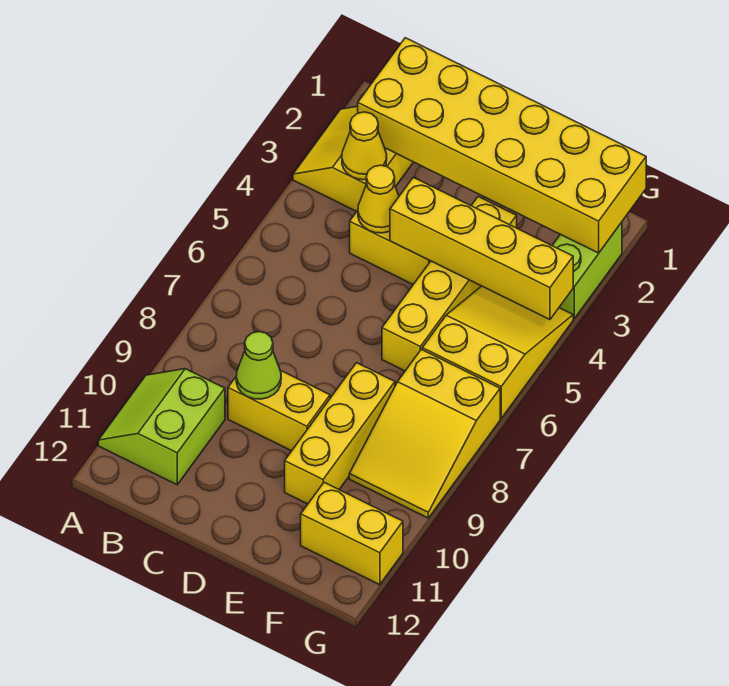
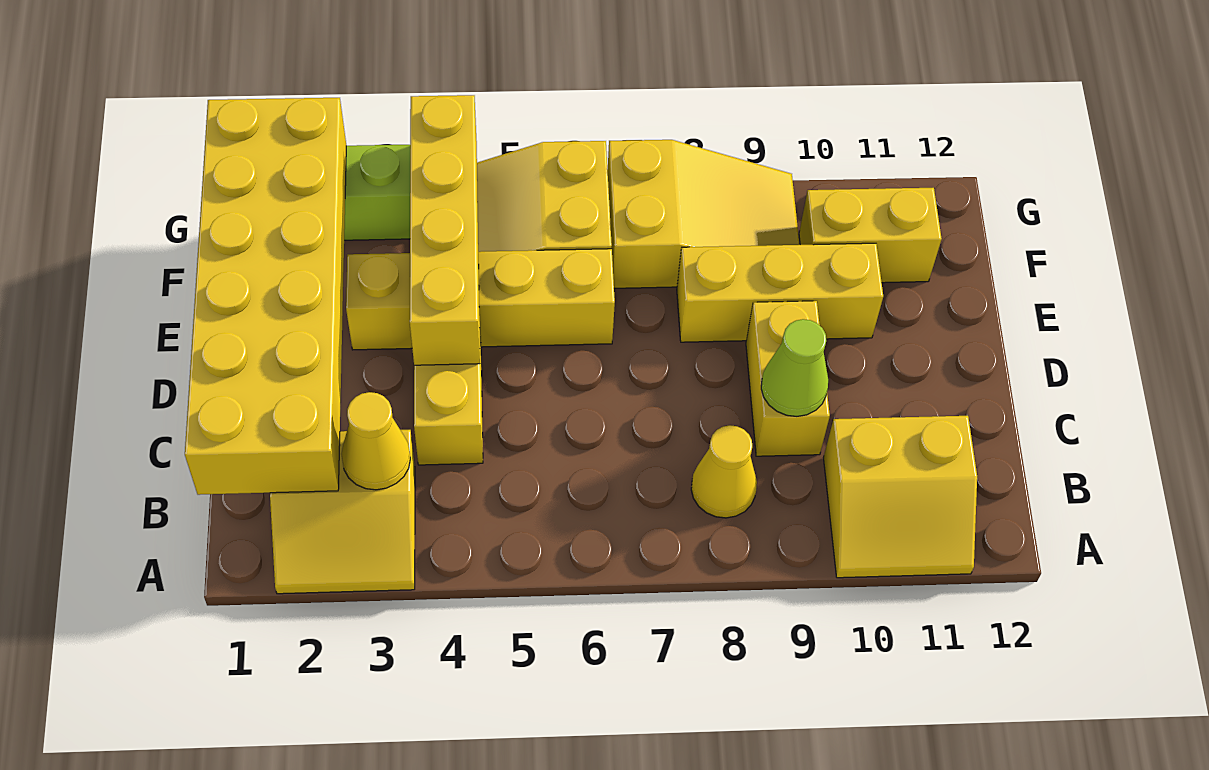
lime slope A10:B11 level 1 top B -> yellow slope A10:B11 level 1 top B
yellow cone C4 level 2 -> yellow cone B8 level 1
yellow brick F11:G11 level 1 -> yellow brick F10:F11 level 1

